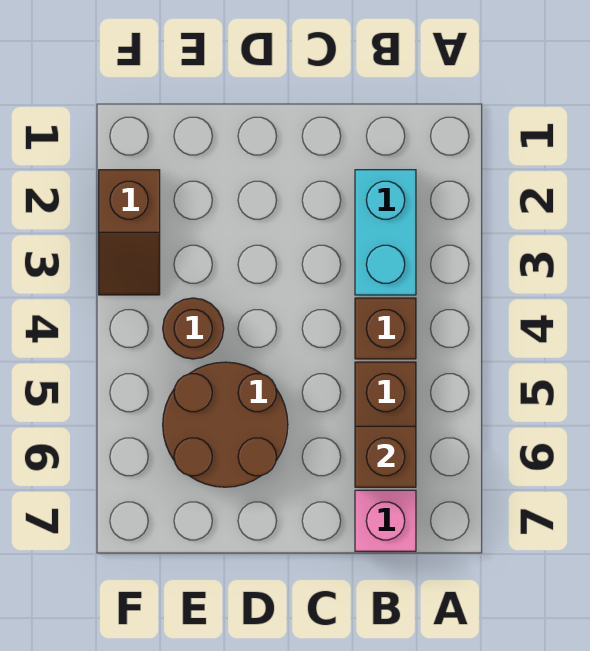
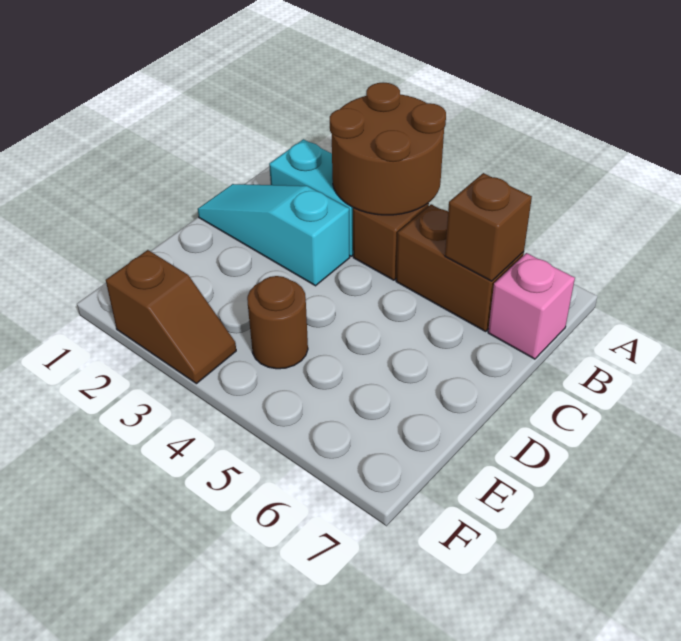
none -> cyan slope C1:C3 level 1 top 3
brown round brick D5:E6 level 1 -> brown round brick A3:B4 level 2

